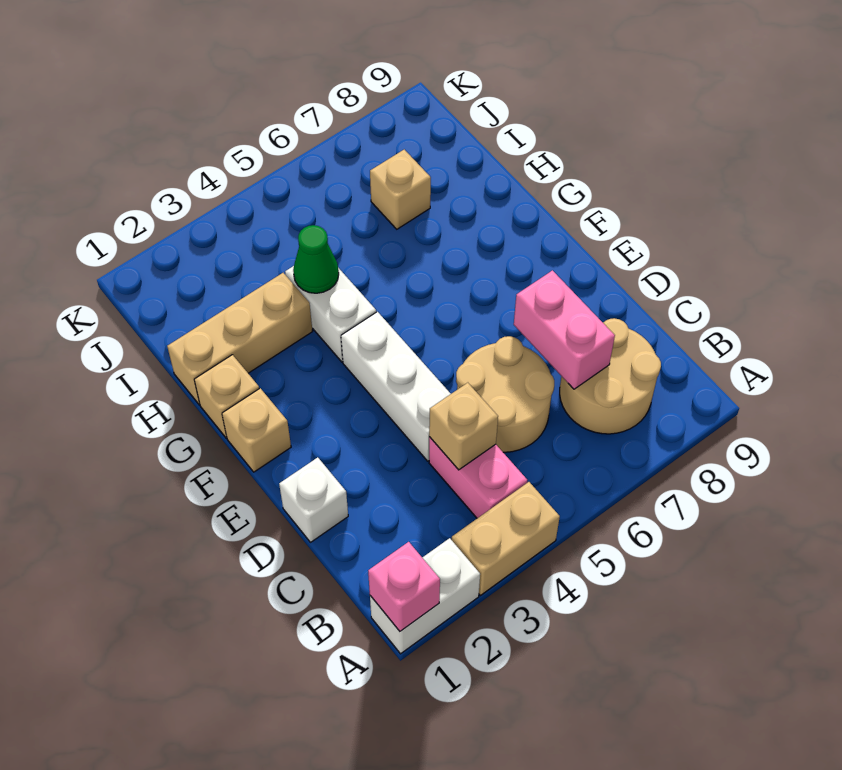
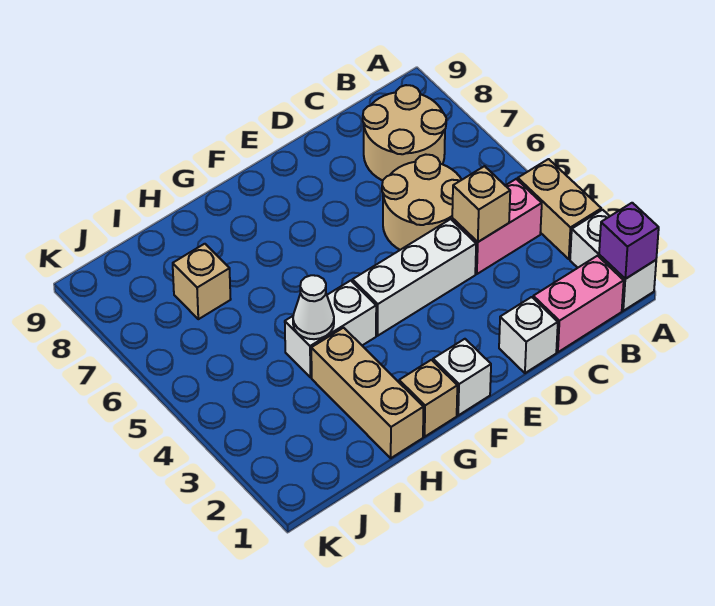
pink brick A1 level 2 -> purple brick A1 level 2
pink brick C7:D7 level 2 -> pink brick B1:C1 level 1
tan brick F1 level 1 -> white brick F1 level 1
green cone H4 level 2 -> white cone H4 level 2

